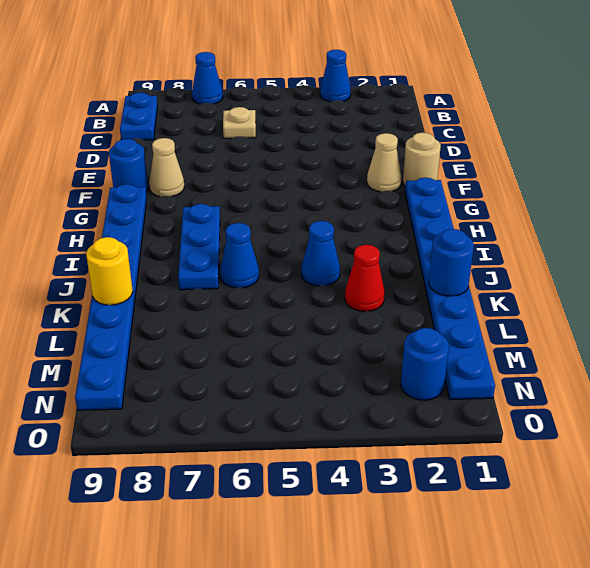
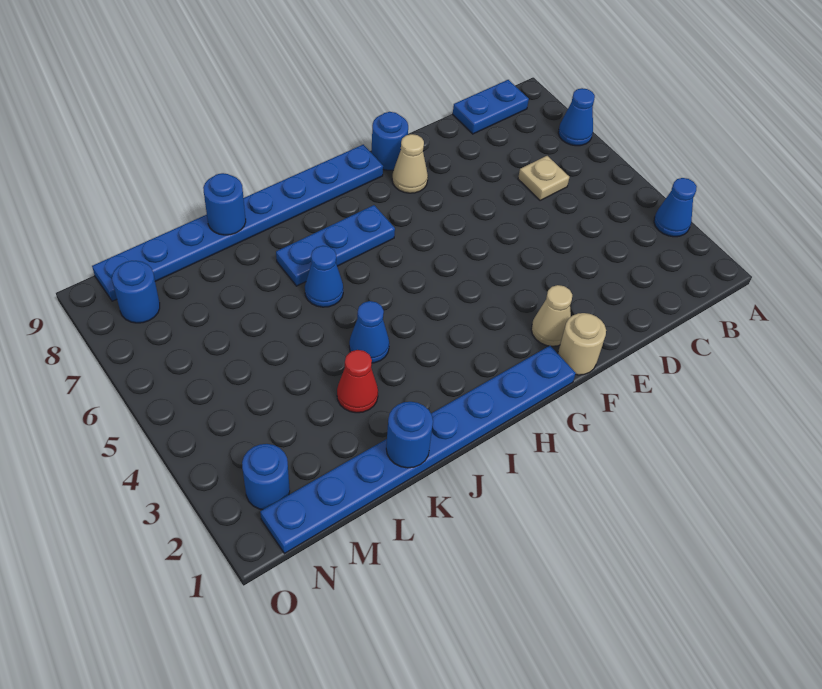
yellow round brick K9 level 2 -> blue round brick K9 level 2
none -> blue round brick N8 level 1

